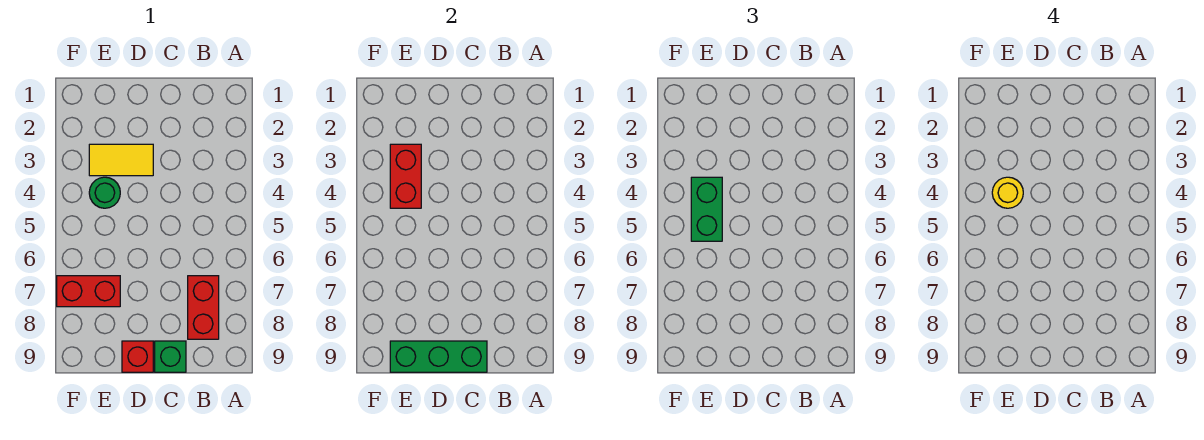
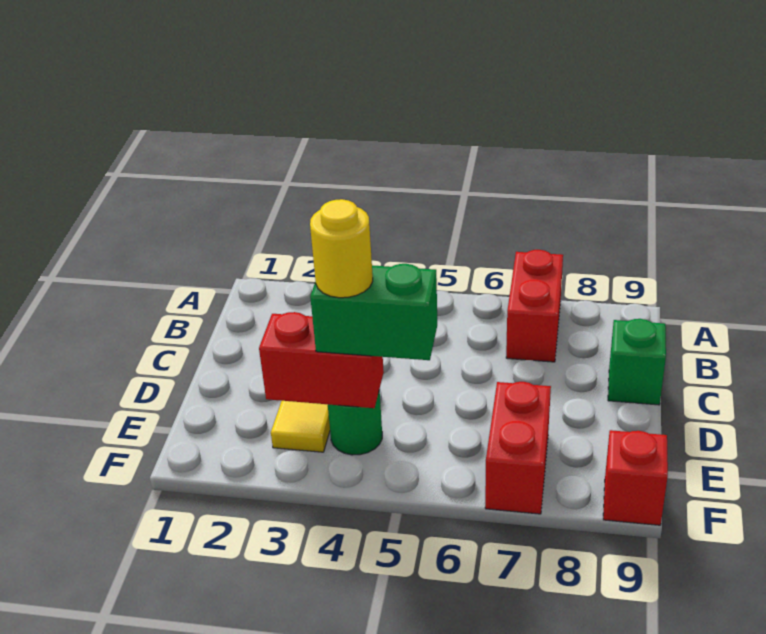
red brick B7:B8 level 1 -> red brick A7:B7 level 1
green brick C9:E9 level 2 -> none
red brick D9 level 1 -> red brick F9 level 1

